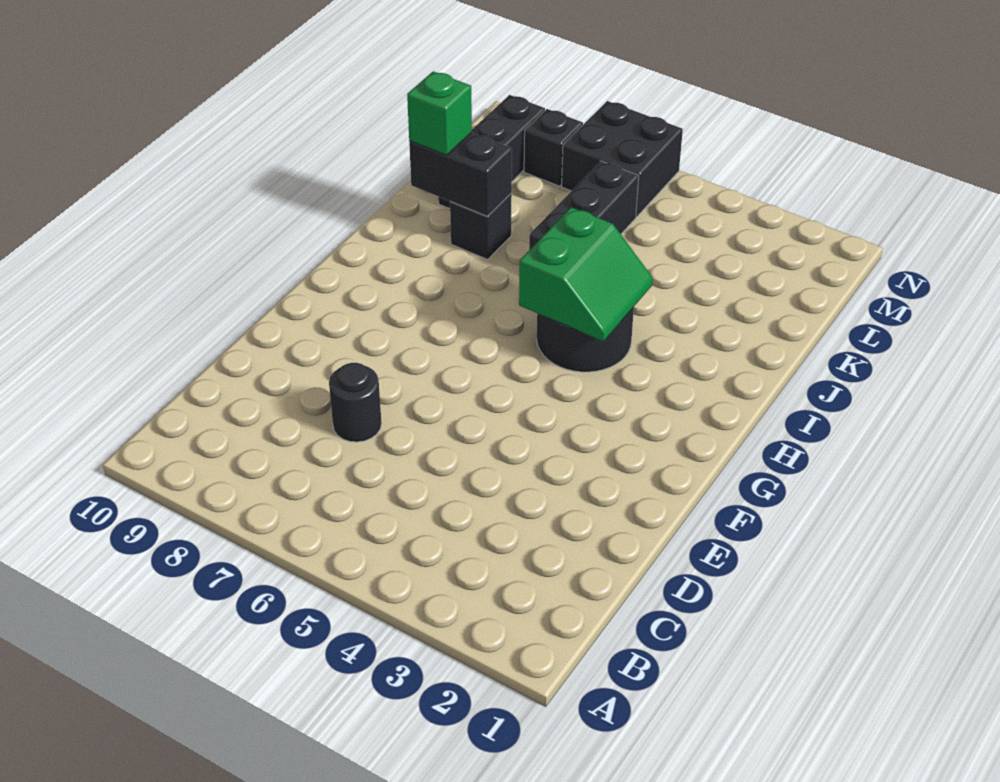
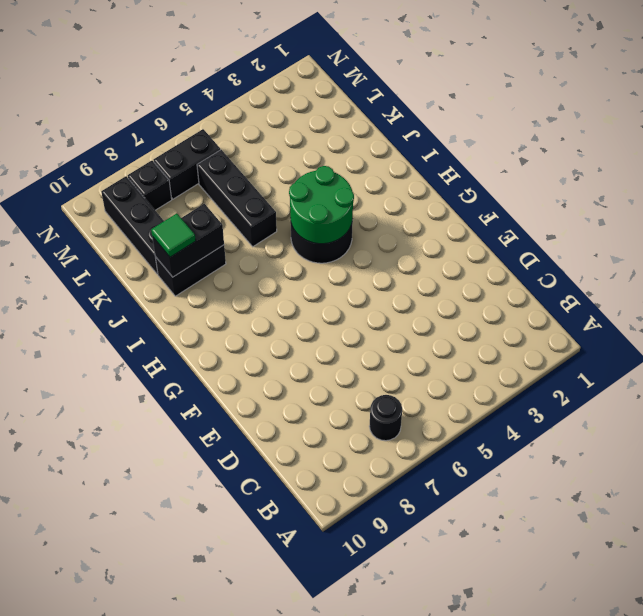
black round brick D7 level 1 -> black round brick B7 level 1
green slope H4:I5 level 2 top 5 -> green round brick H4:I5 level 2
black brick J8 level 1 -> black brick J8:J9 level 1
green brick J9 level 3 -> green tile J9 level 3
black brick M6:N7 level 1 -> black brick M6:M7 level 1

